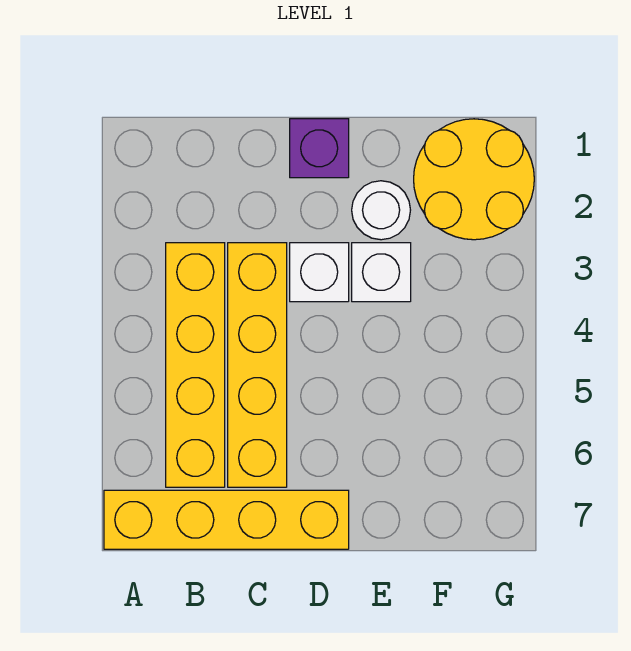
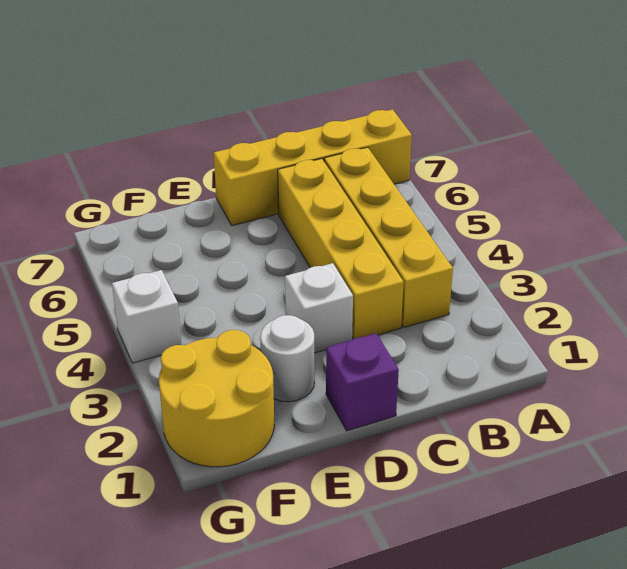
white brick E3 level 1 -> white brick G4 level 1

